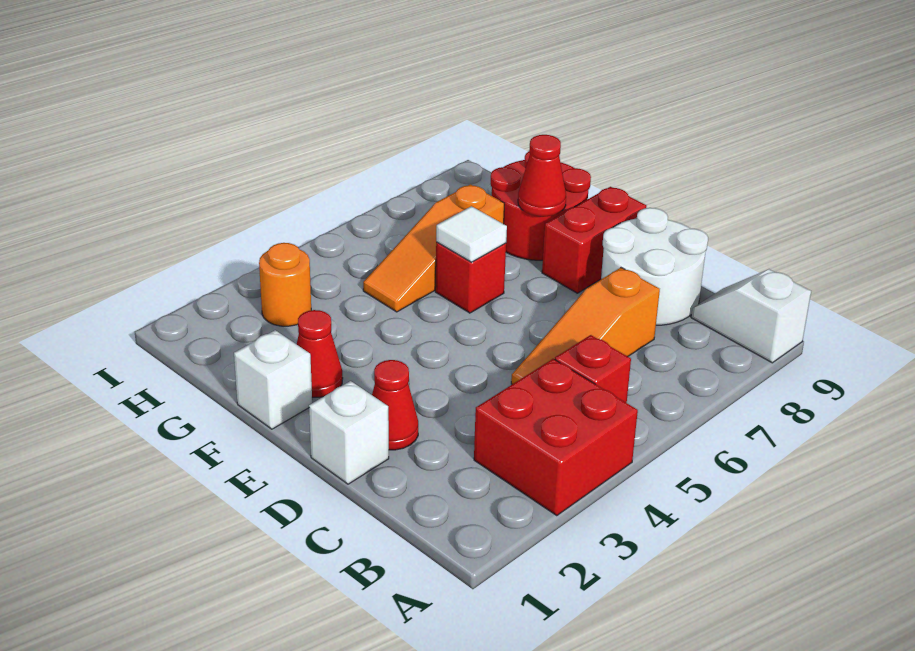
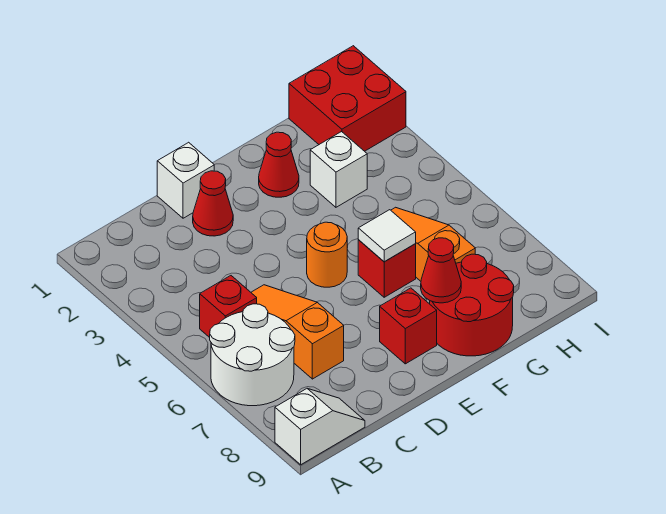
red brick A3:B4 level 1 -> red brick H1:I2 level 1
white round brick C8:D9 level 1 -> white round brick A6:B7 level 1
red brick E8:E9 level 1 -> red brick E8 level 1
white brick F1 level 1 -> white brick G3 level 1
orange round brick H3 level 1 -> orange round brick E5 level 1

